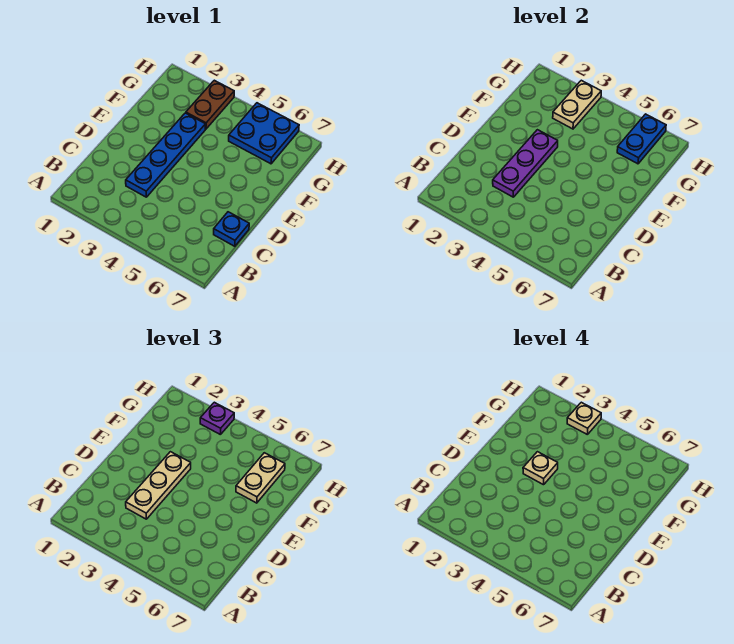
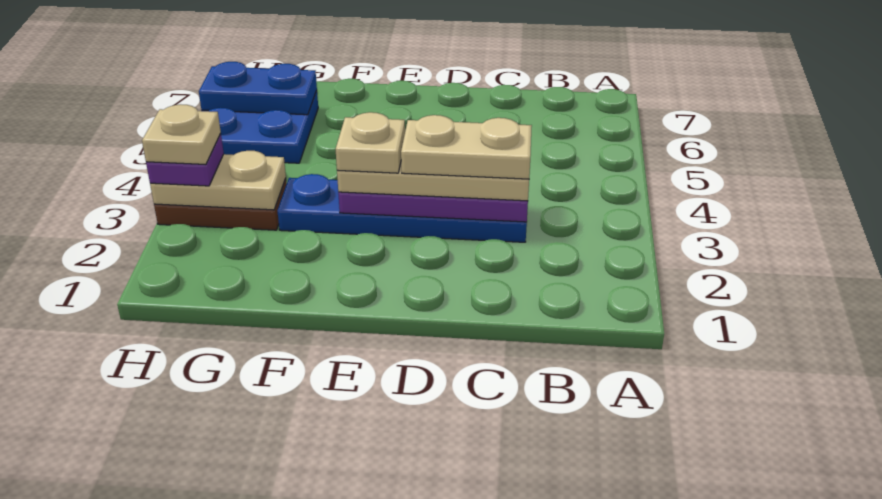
blue plate C7 level 1 -> none
tan plate F6:G6 level 3 -> tan plate C3:D3 level 4

